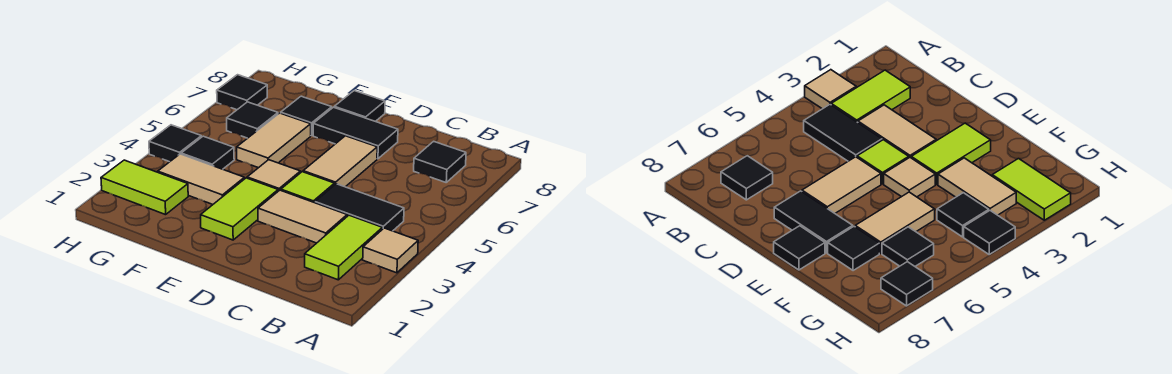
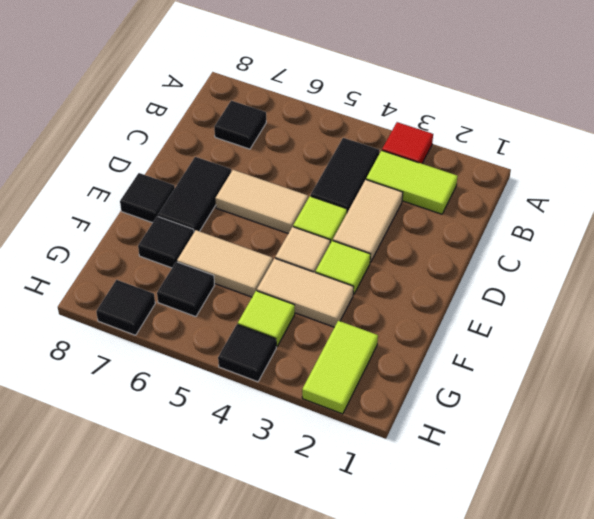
tan tile A3 level 1 -> red tile A3 level 1
lime tile E2:E3 level 1 -> lime tile E3 level 1
tan tile F3:G3 level 1 -> tan tile F3:F4 level 1
black tile G4 level 1 -> lime tile G4 level 1

